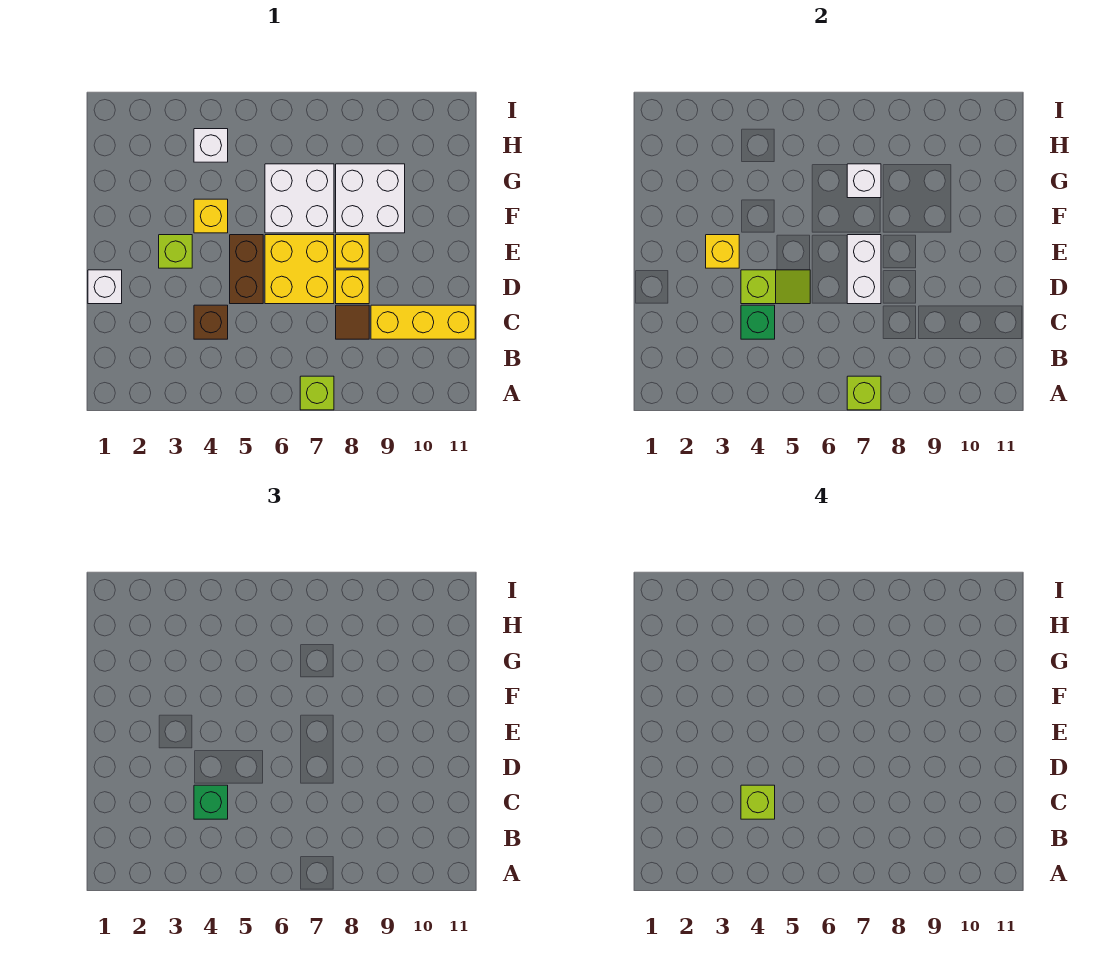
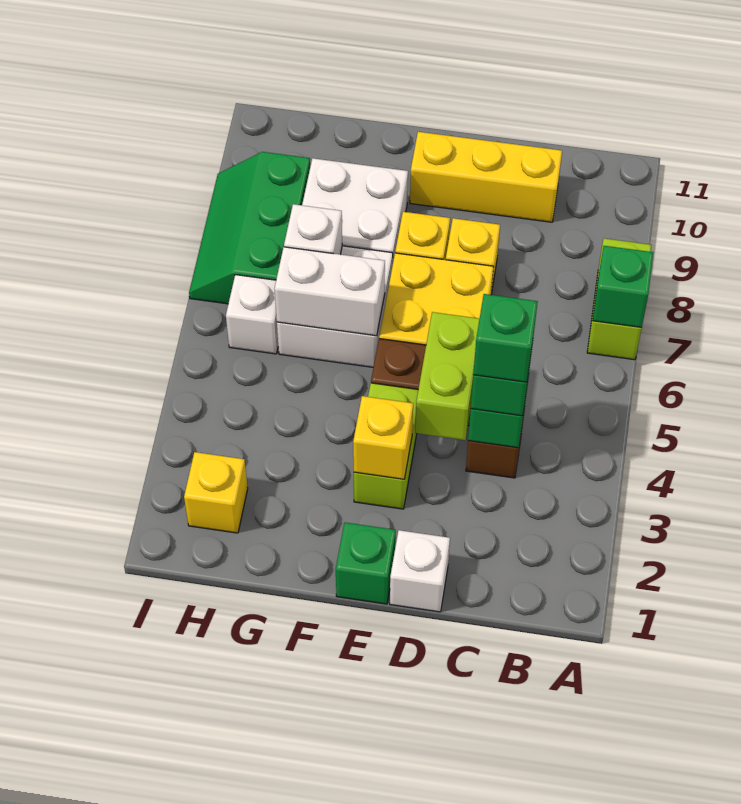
lime brick A7 level 1 -> lime brick A7:A8 level 1
lime brick A7 level 2 -> green brick A7 level 2
lime brick C4 level 4 -> green brick C4 level 4
brown tile C8 level 1 -> none
yellow brick C9:C11 level 1 -> yellow brick C10:E10 level 1
lime slope D4:D5 level 2 top 4 -> lime brick D4:D5 level 2
white brick D7:E7 level 2 -> white brick F6:G6 level 2
none -> green brick E1 level 1
lime brick E3 level 1 -> lime brick E3:E4 level 1
yellow brick F4 level 1 -> yellow brick H2 level 1
white brick H4 level 1 -> white brick H6 level 1
none -> green slope H7:I9 level 1 top H

